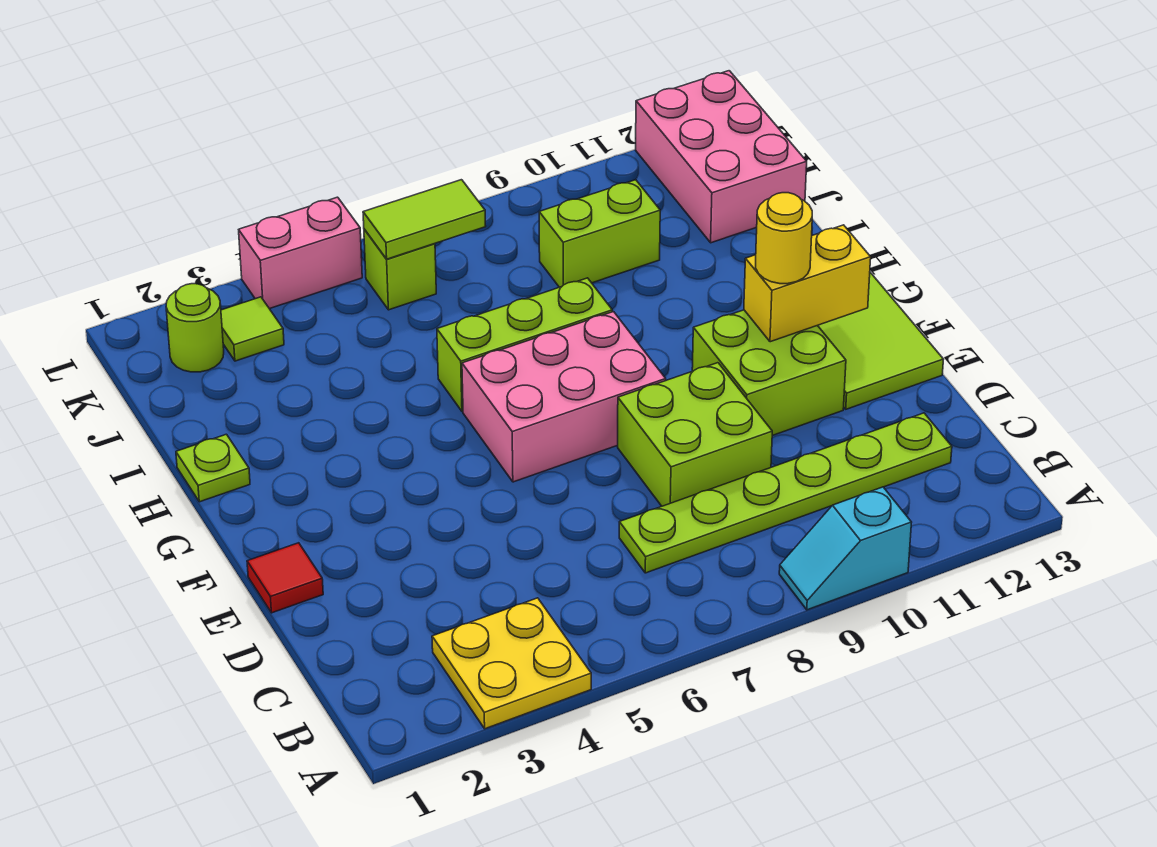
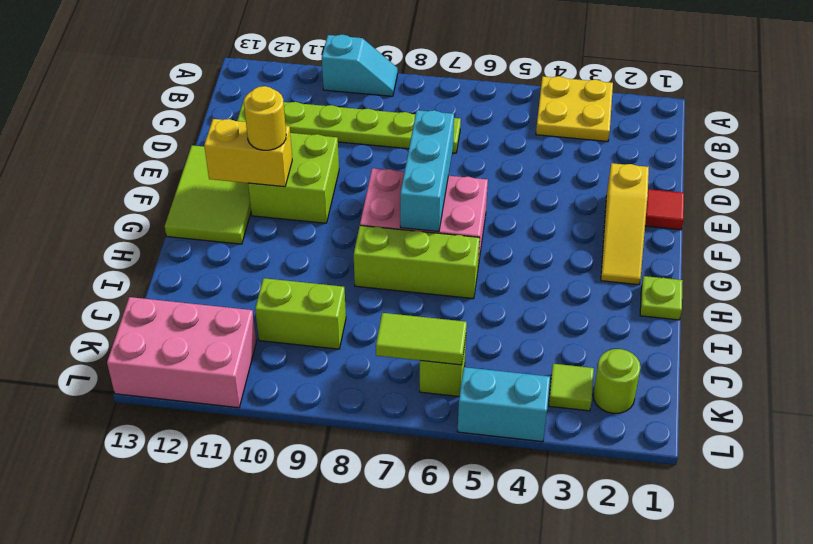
lime brick D8:E9 level 1 -> none
none -> yellow slope E2:G2 level 1 top E
none -> cyan brick E7:G7 level 2
pink brick J12:L13 level 1 -> pink brick K11:L13 level 1
pink brick L4:L5 level 1 -> cyan brick L4:L5 level 1

